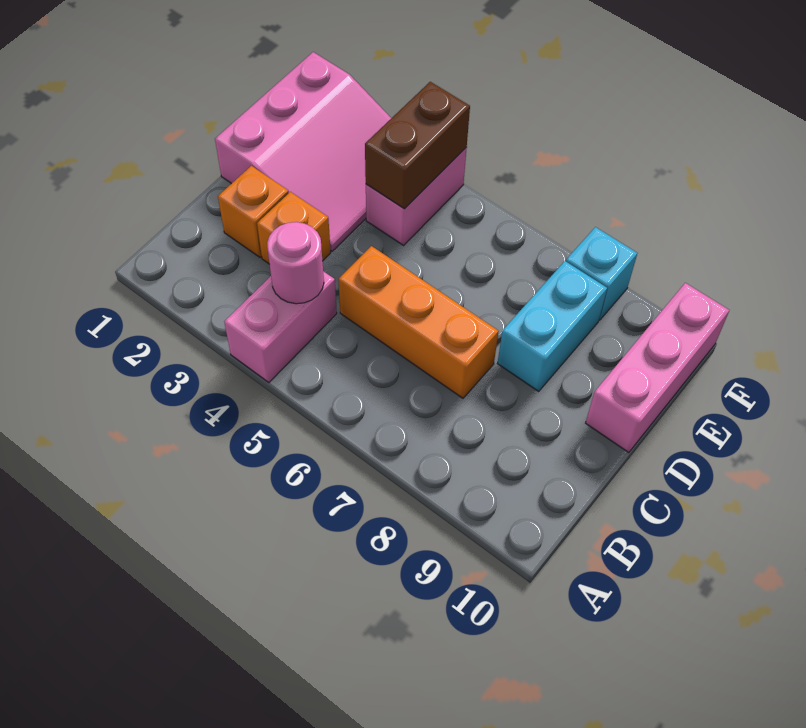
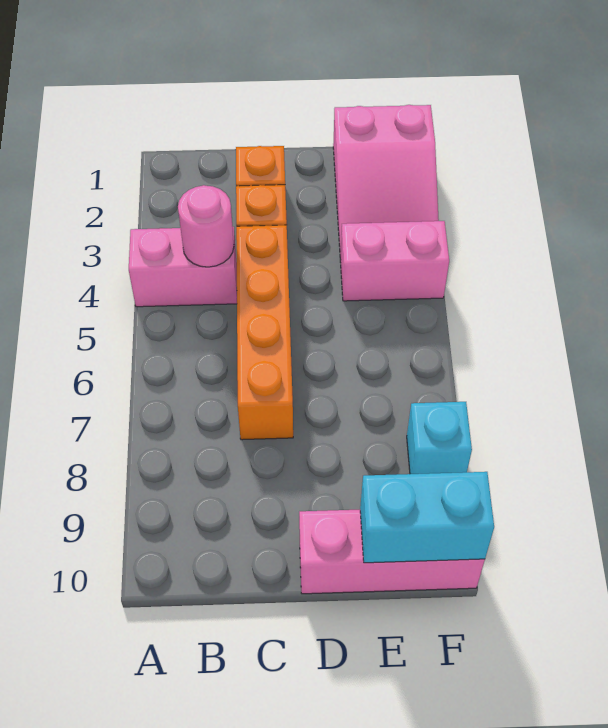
orange brick C5:C7 level 1 -> orange brick C4:C7 level 1
pink slope D1:F3 level 1 top 1 -> pink slope E1:F3 level 1 top 1
cyan brick D8:E8 level 1 -> cyan brick E10:F10 level 2
brown brick E4:F4 level 2 -> none

